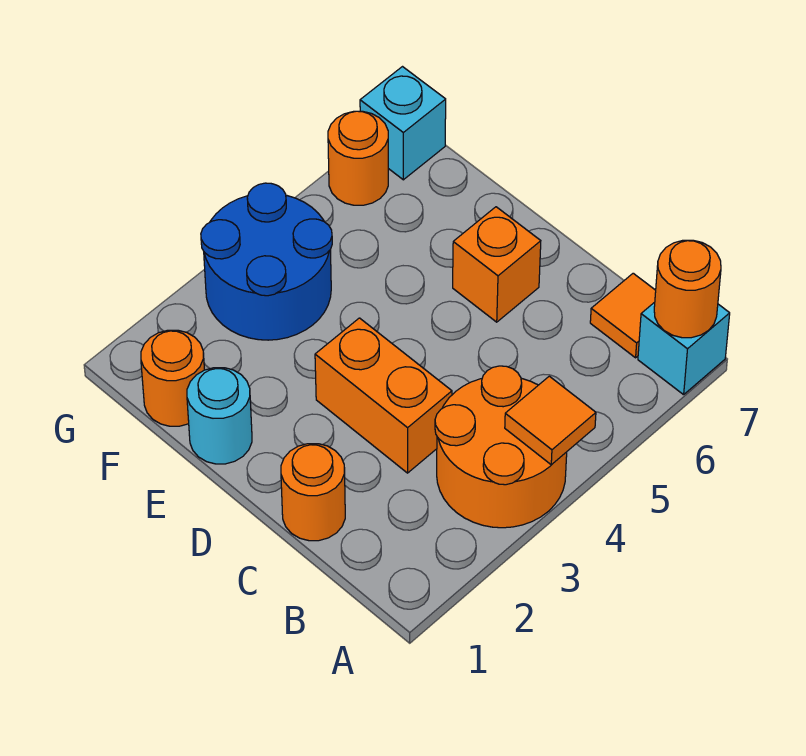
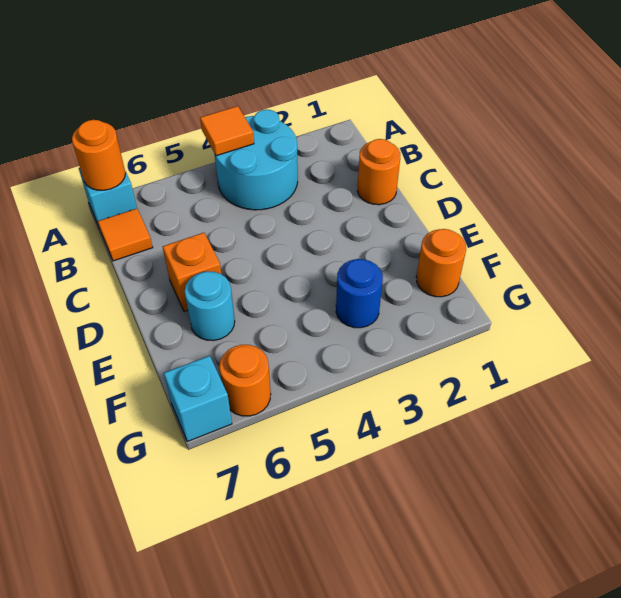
orange round brick A3:B4 level 1 -> cyan round brick A3:B4 level 1
orange brick C3:D3 level 1 -> none
cyan round brick E1 level 1 -> cyan round brick E6 level 1
blue round brick F3:G4 level 1 -> blue round brick F3 level 1

